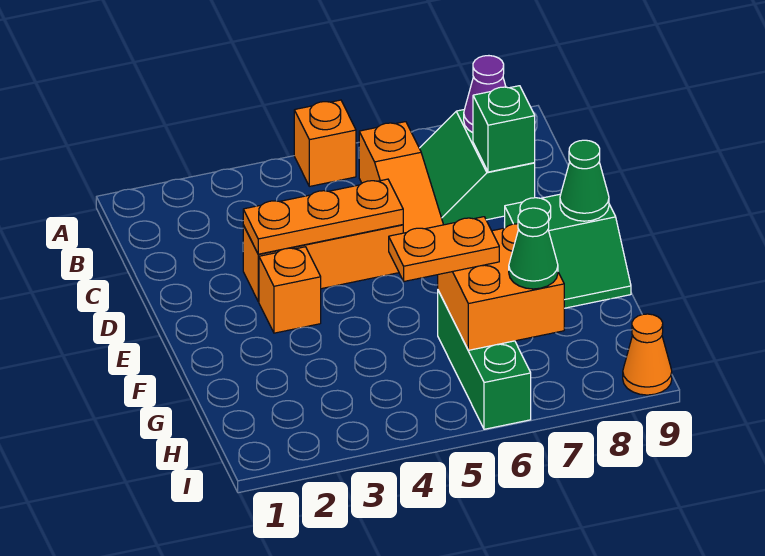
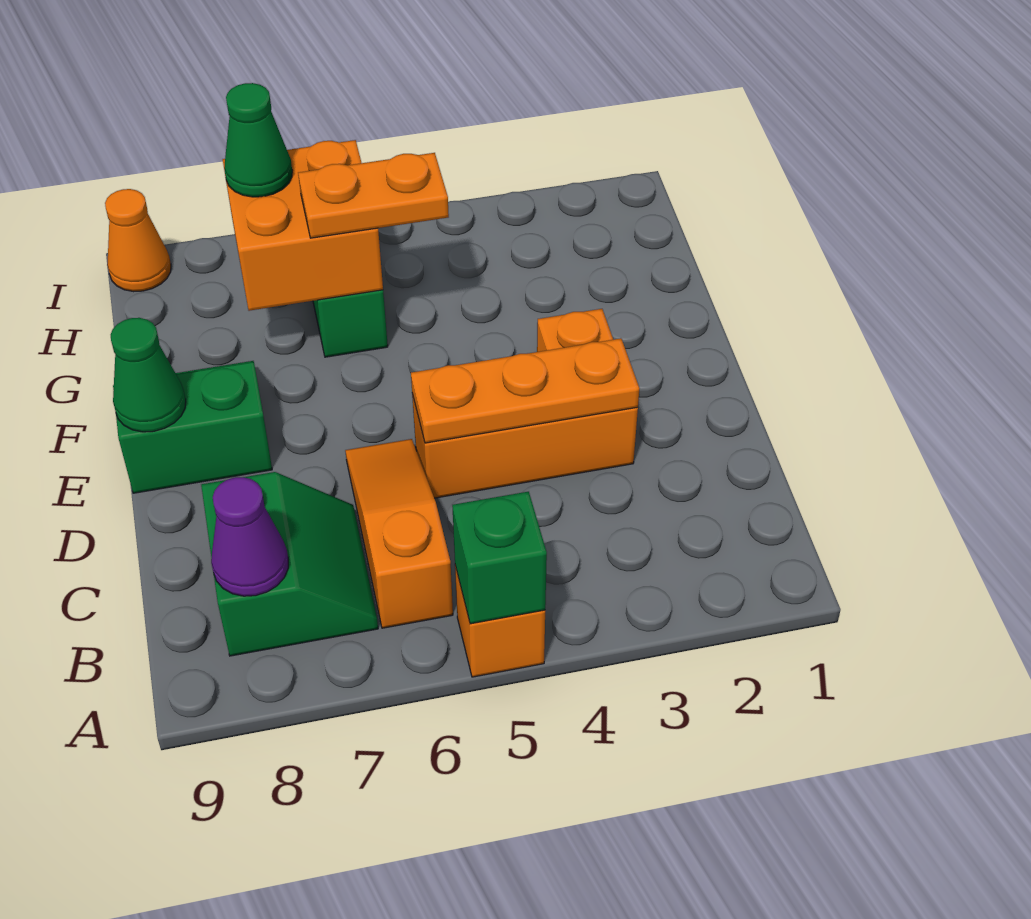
green brick C8 level 2 -> green brick A5 level 2

